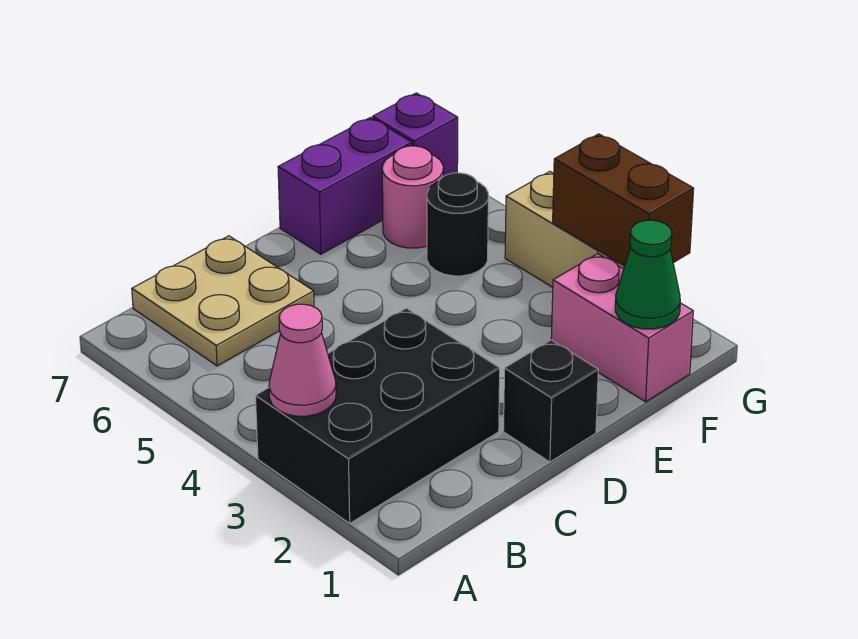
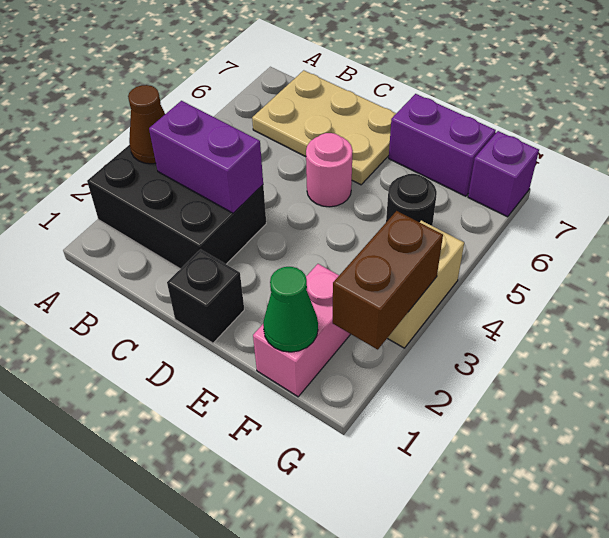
pink cone A3 level 2 -> brown cone A3 level 2
none -> purple brick B3:C3 level 2
tan plate B6:C7 level 1 -> tan plate B6:D7 level 1
pink round brick F6 level 1 -> pink round brick D5 level 1

